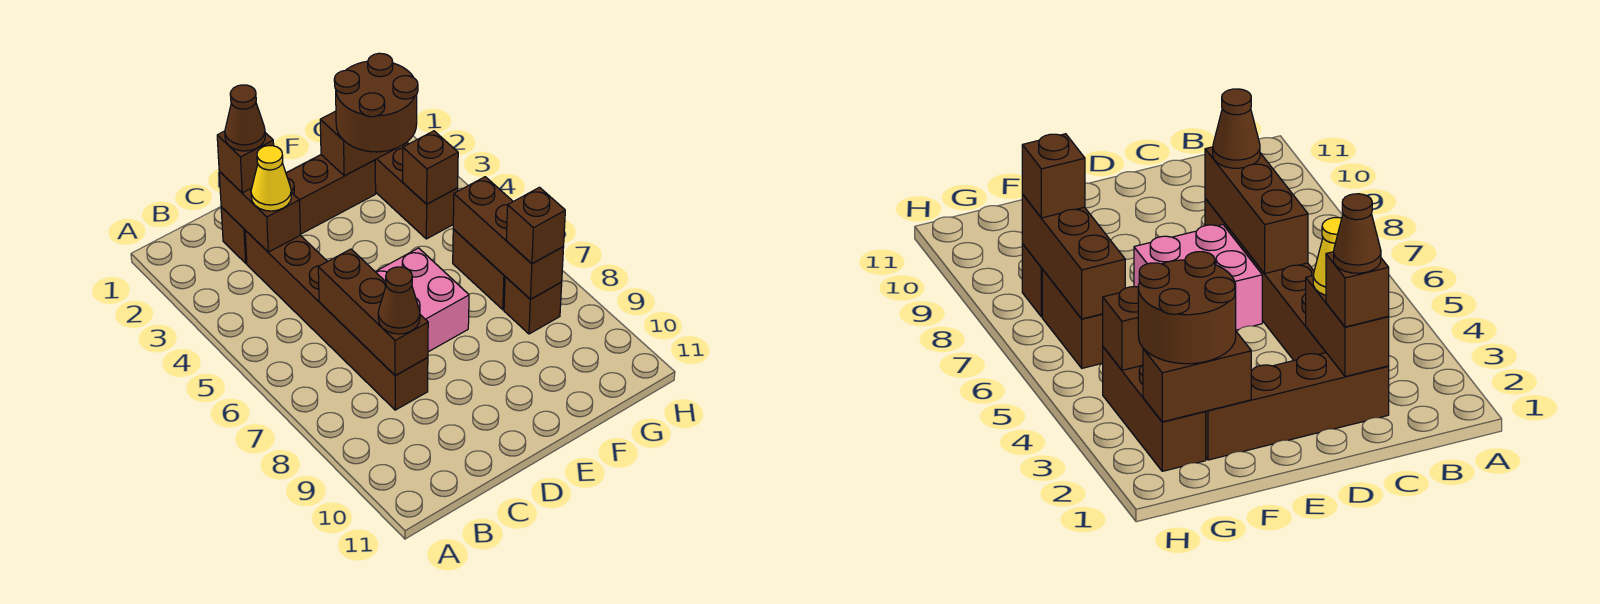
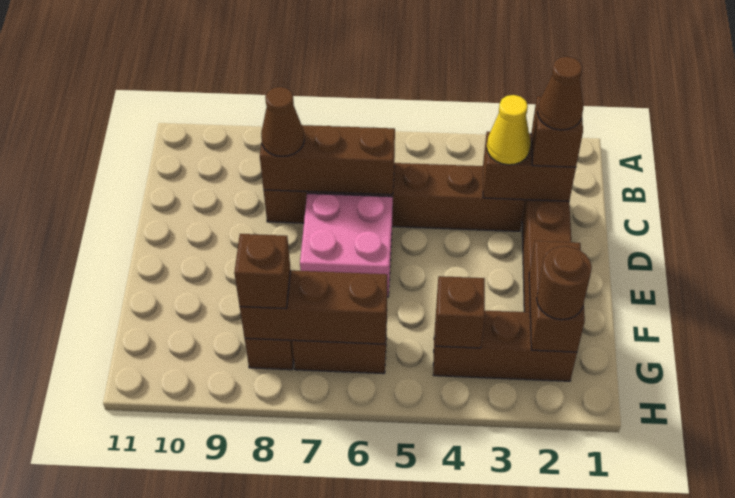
brown round brick F2:G3 level 3 -> brown round brick G2 level 3

